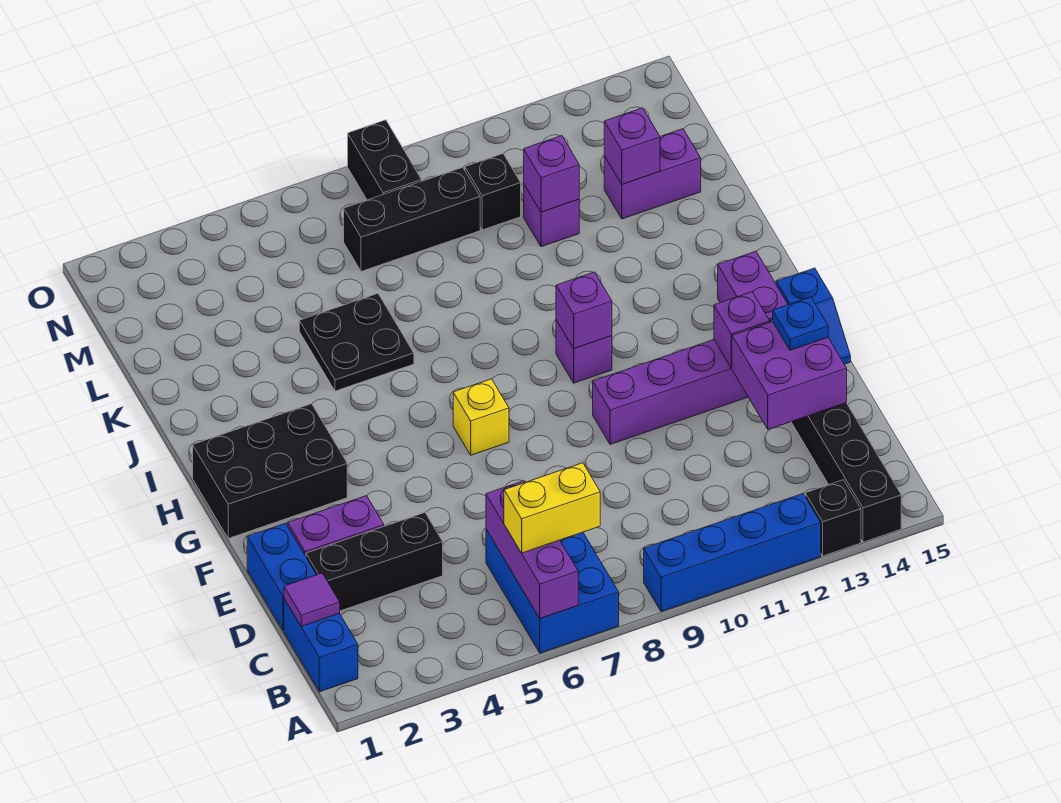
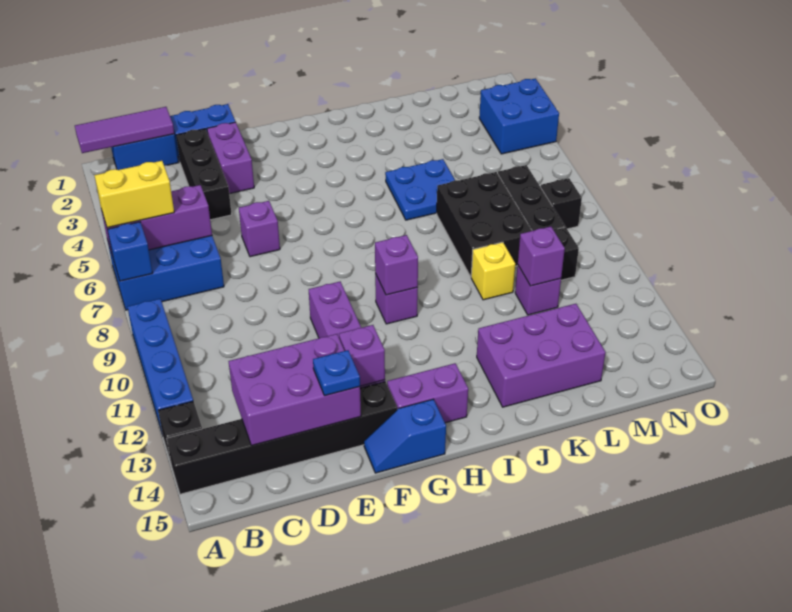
none -> blue brick A7 level 2
yellow brick B6:B7 level 3 -> yellow brick A6:B6 level 3
purple tile C1 level 2 -> purple tile A1:C1 level 2
purple brick D13:E14 level 2 -> purple brick C13:E14 level 2
black brick G1:H3 level 1 -> black brick K7:L9 level 1
yellow brick G7 level 1 -> yellow brick K10 level 1
black plate J5:K6 level 1 -> blue plate J5:K6 level 1
purple brick L13:L14 level 1 -> purple brick J13:L14 level 1
purple brick L13 level 2 -> purple brick E6 level 1
none -> blue brick N3:O4 level 1
black brick N8:O8 level 1 -> black brick N8 level 1

